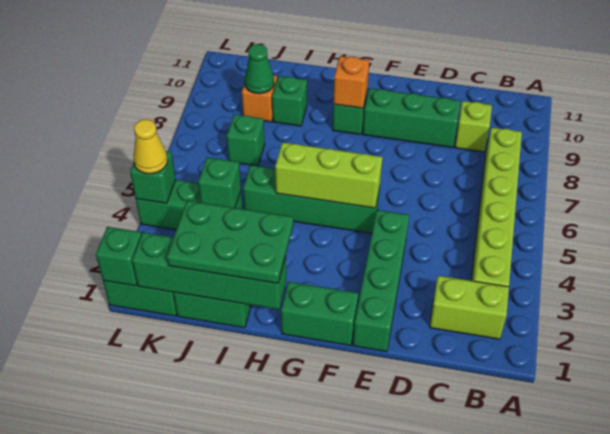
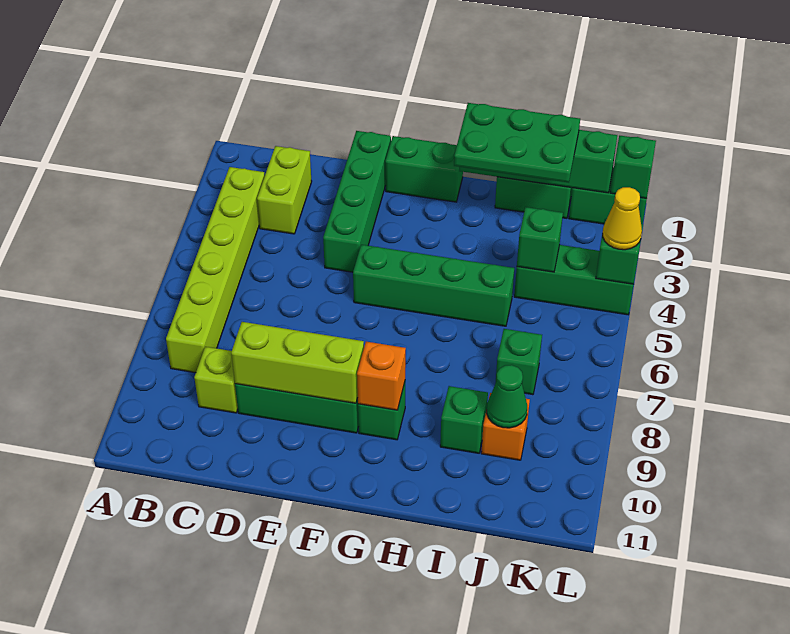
lime brick B2:C2 level 1 -> lime brick C2:C3 level 1
lime brick F5:H5 level 2 -> lime brick D9:F9 level 2

